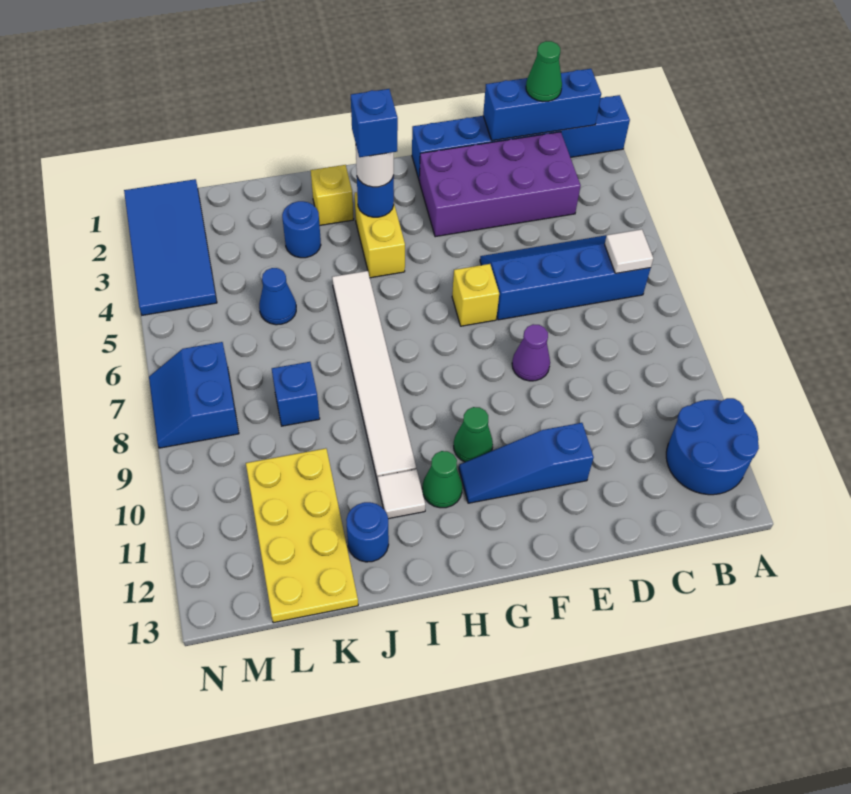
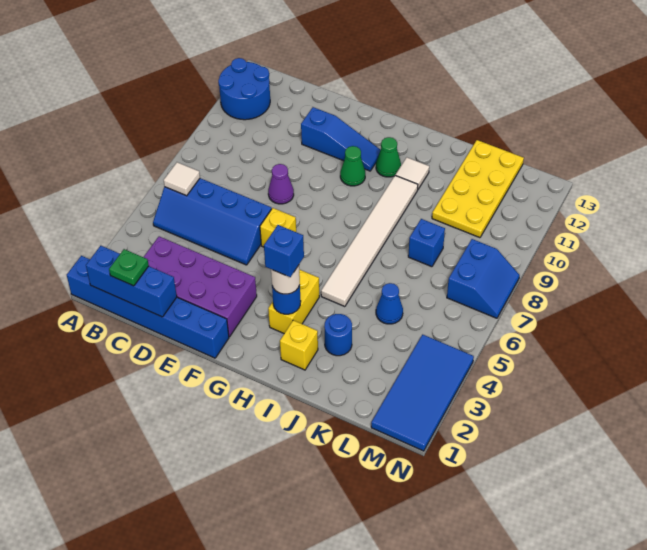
green cone C1 level 3 -> green plate C1 level 3
blue round brick J12 level 1 -> none

